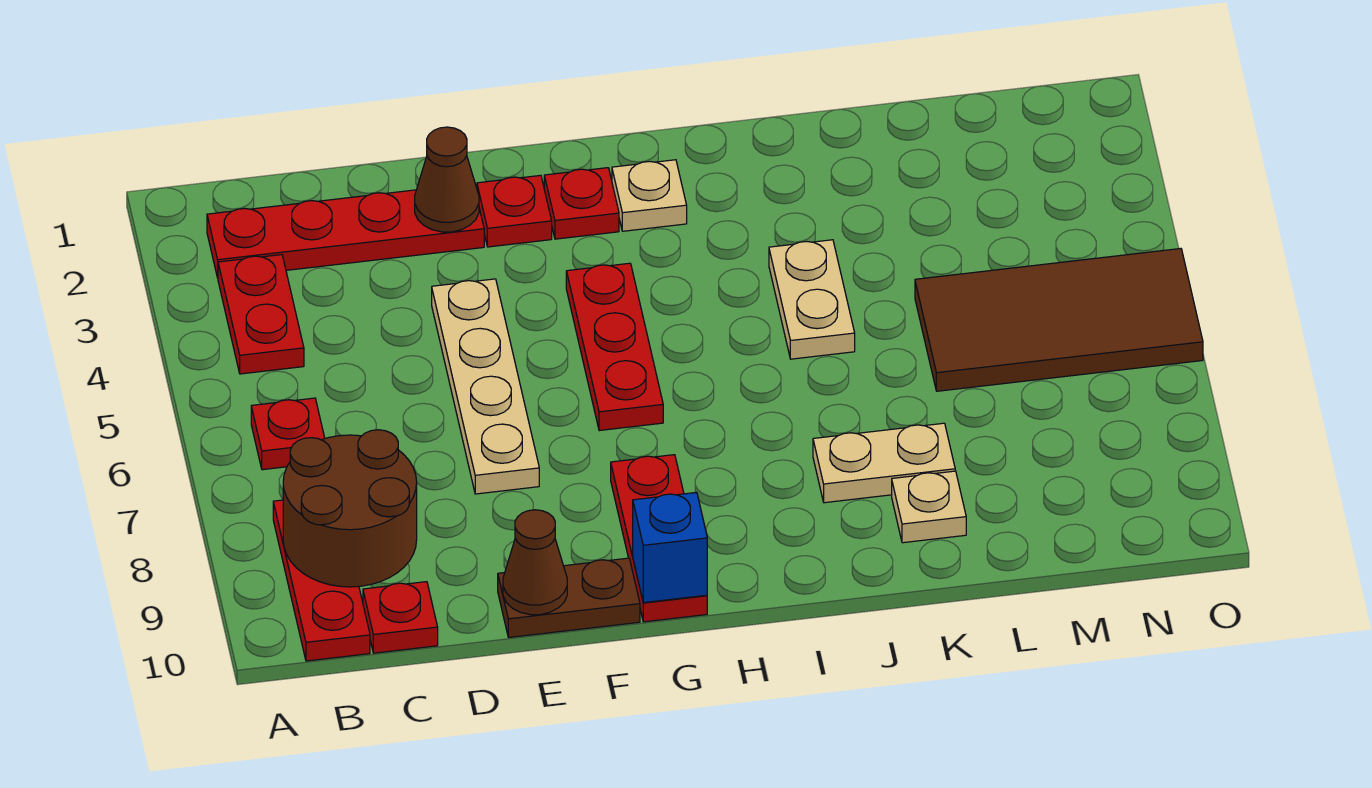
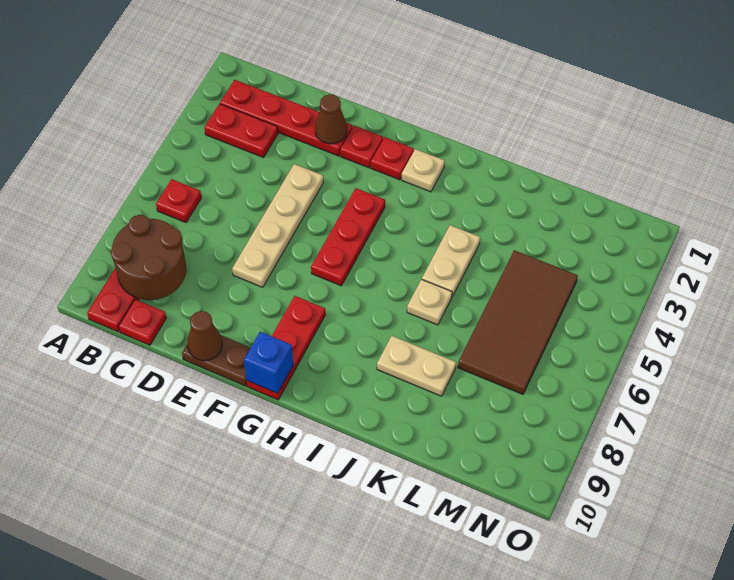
red plate B3:B4 level 1 -> red plate B3:C3 level 1
tan plate K9 level 1 -> tan plate J6 level 1
brown tile L5:O6 level 1 -> brown tile L4:M7 level 1

